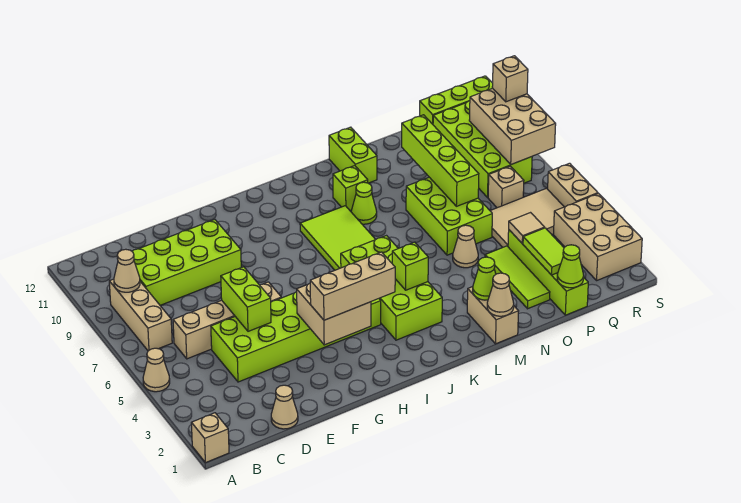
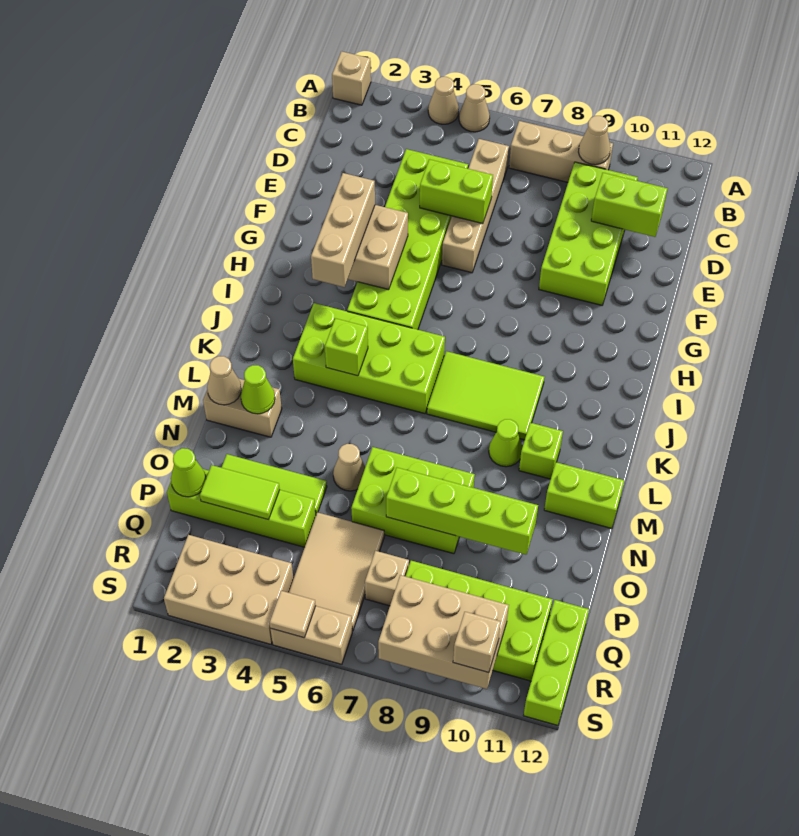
tan cone D1 level 1 -> tan cone A4 level 1
none -> lime brick D10:D11 level 2
tan tile P4 level 2 -> tan tile S5 level 2

